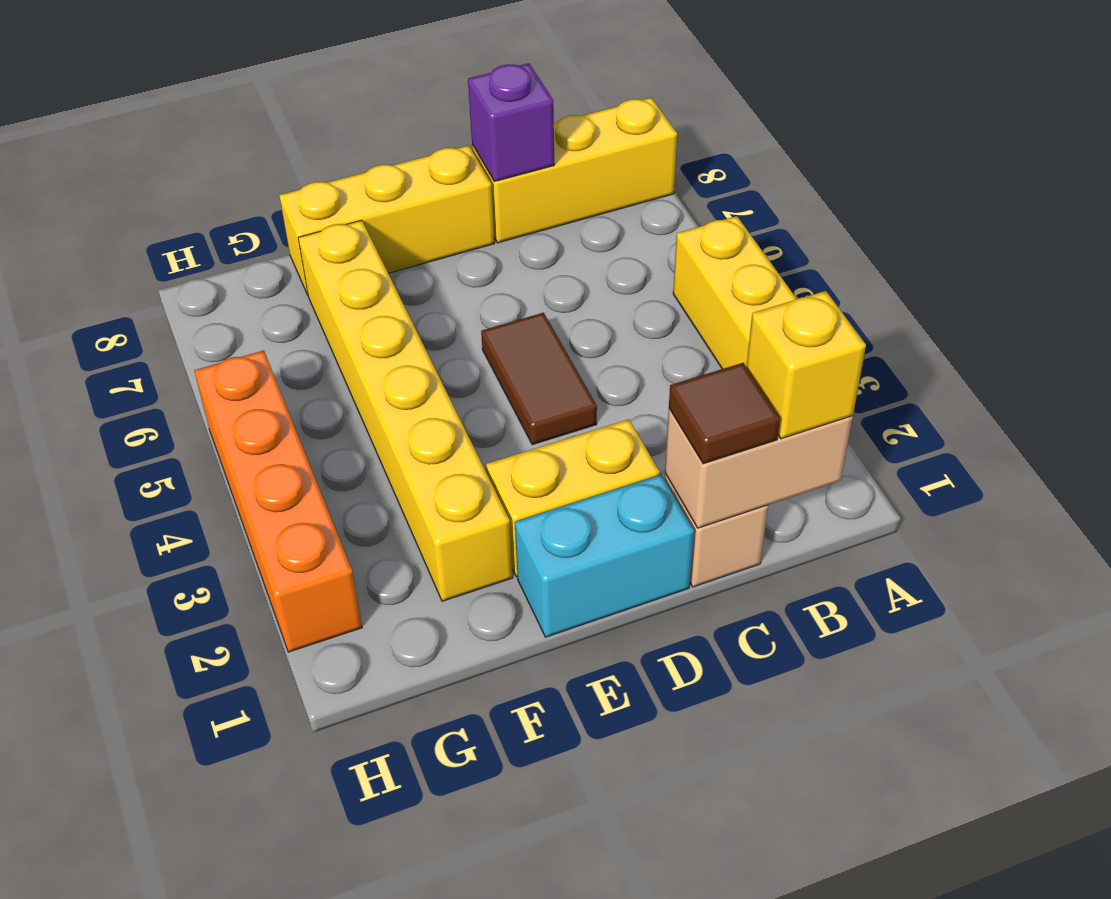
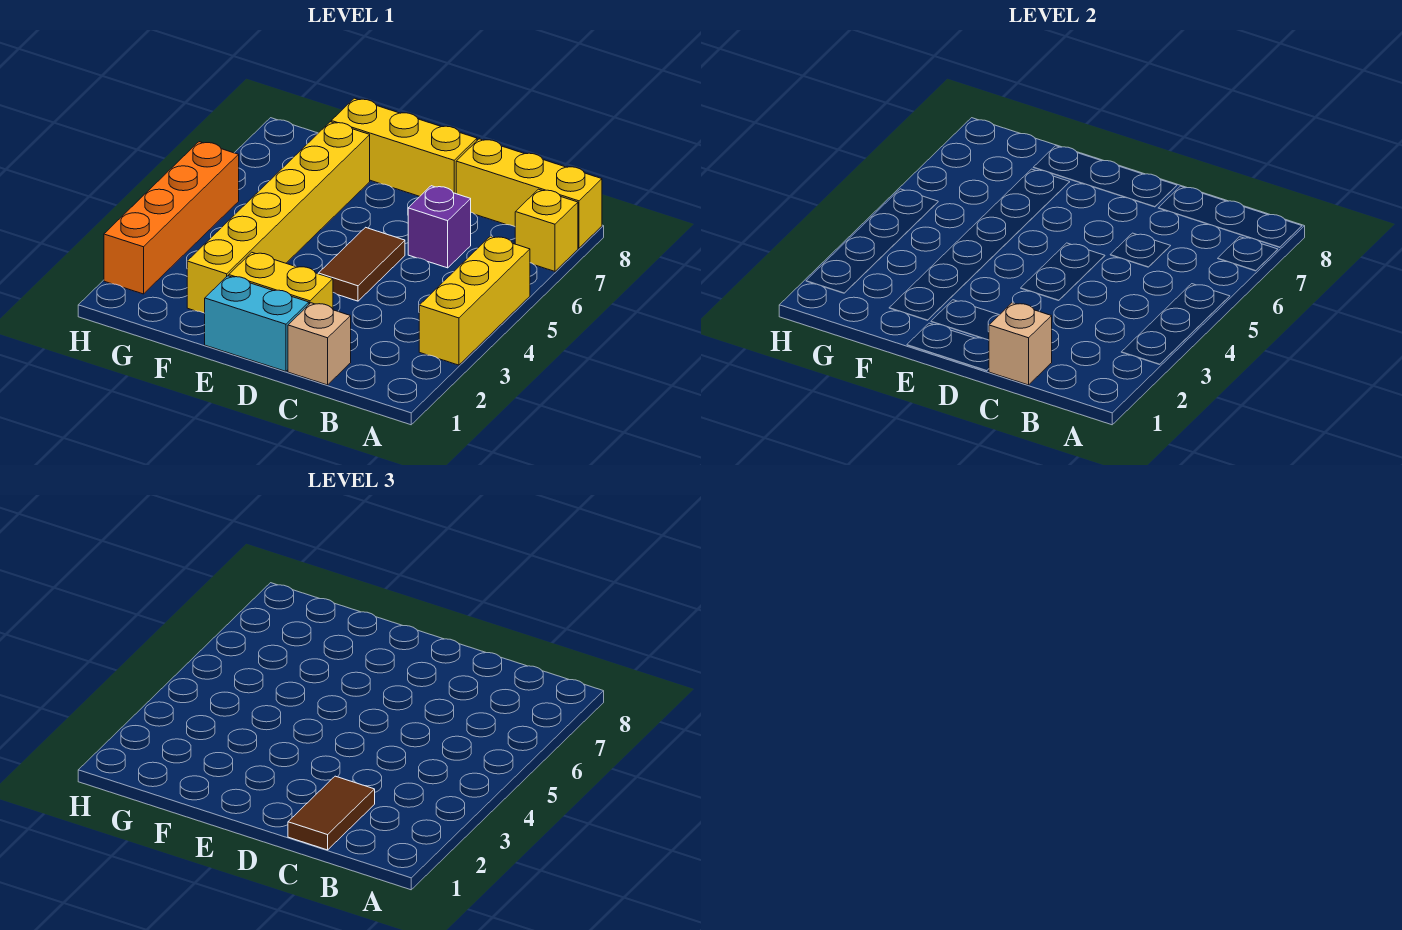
tan brick B1:C1 level 2 -> tan brick C1 level 2
yellow brick B1 level 3 -> yellow brick A7 level 1
brown tile C1 level 3 -> brown tile C1:C2 level 3
purple brick C8 level 2 -> purple brick C6 level 1

